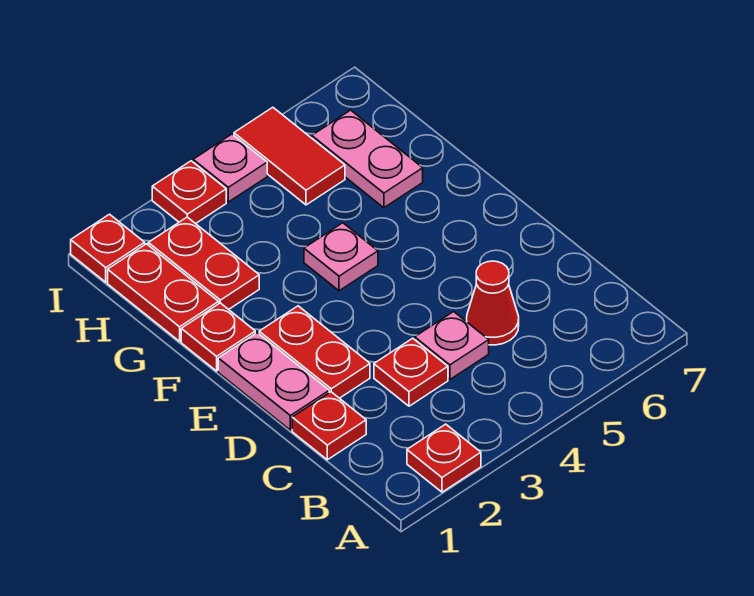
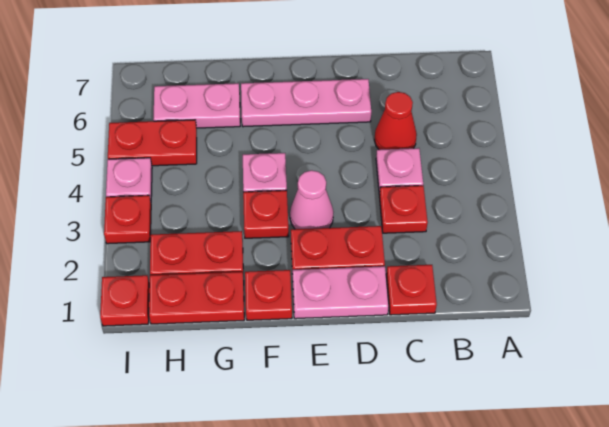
red plate A2 level 1 -> red plate F3 level 1
none -> pink plate D6:F6 level 1
none -> pink cone E3 level 1
red tile H5:I5 level 1 -> red plate H5:I5 level 1

